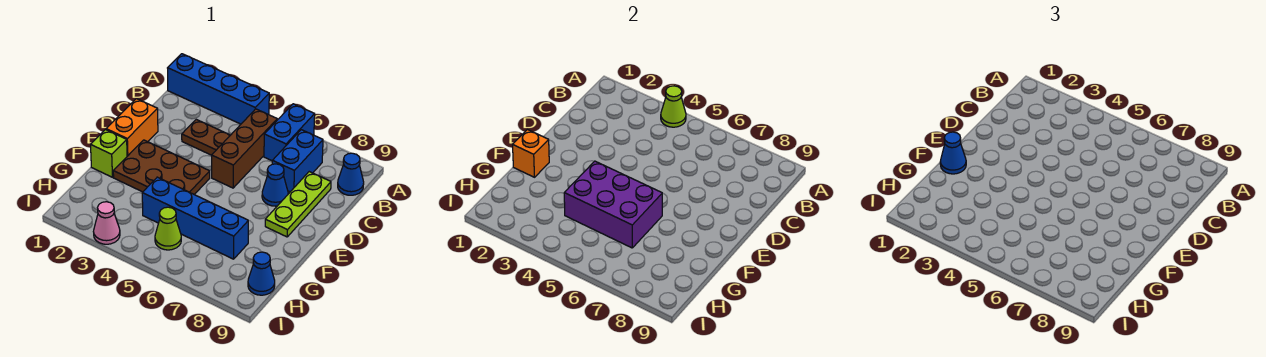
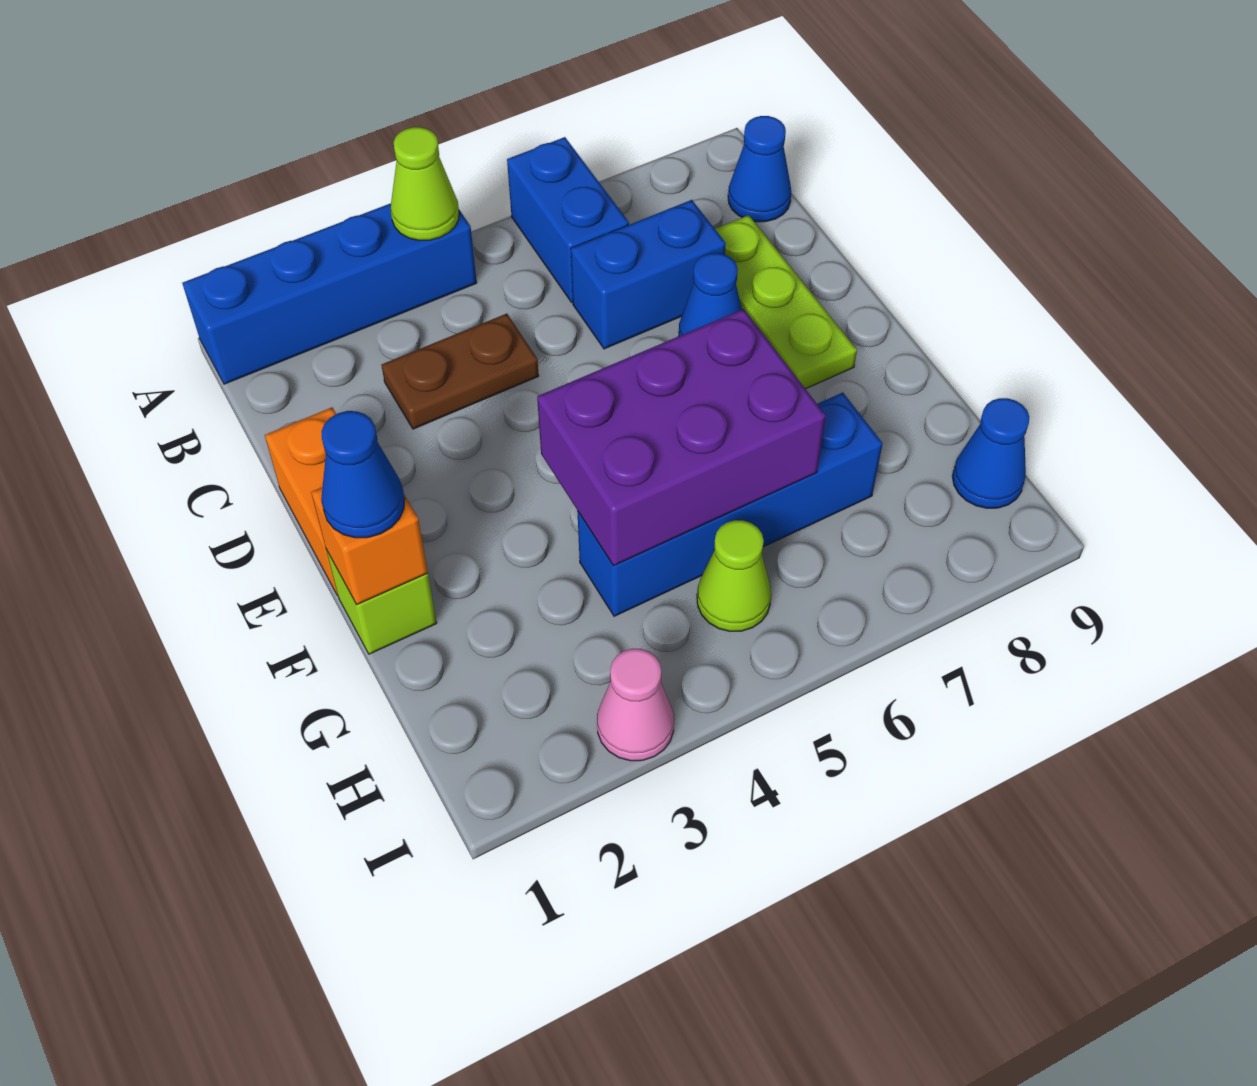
brown brick B5:D5 level 1 -> none
blue brick B7:C7 level 1 -> blue brick C6:C7 level 1
brown plate E2:F4 level 1 -> none

